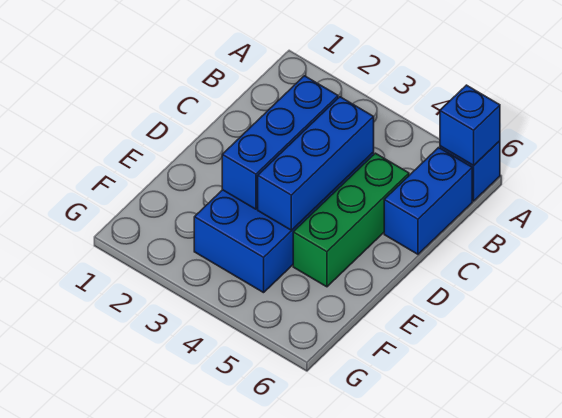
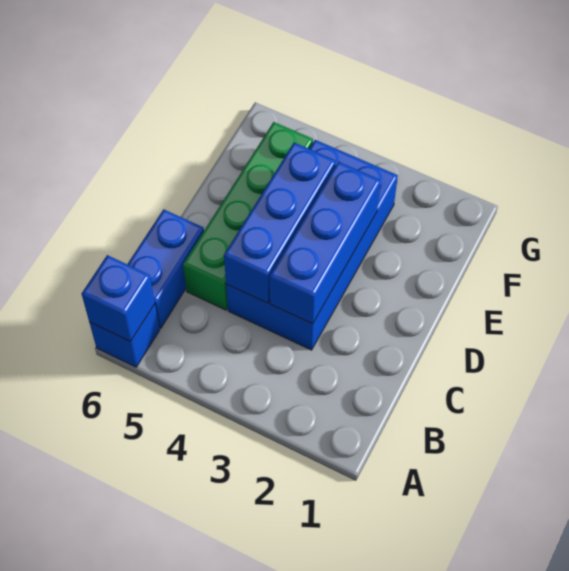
green brick C5:E5 level 1 -> green brick C5:F5 level 1

